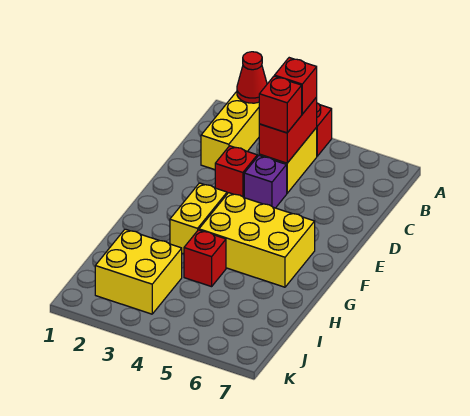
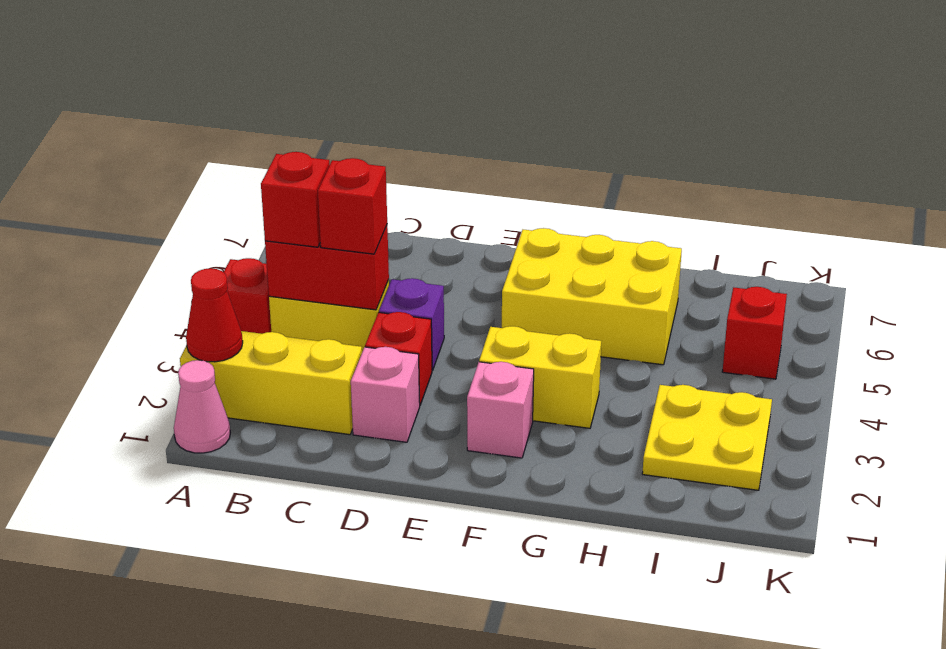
none -> pink cone A1 level 1
none -> pink brick D2 level 1
none -> pink brick F2 level 1
yellow brick F4:G6 level 1 -> yellow brick F5:H6 level 1
red brick H4 level 1 -> red brick J5 level 1
yellow brick I2:J3 level 1 -> yellow plate I2:J3 level 1

